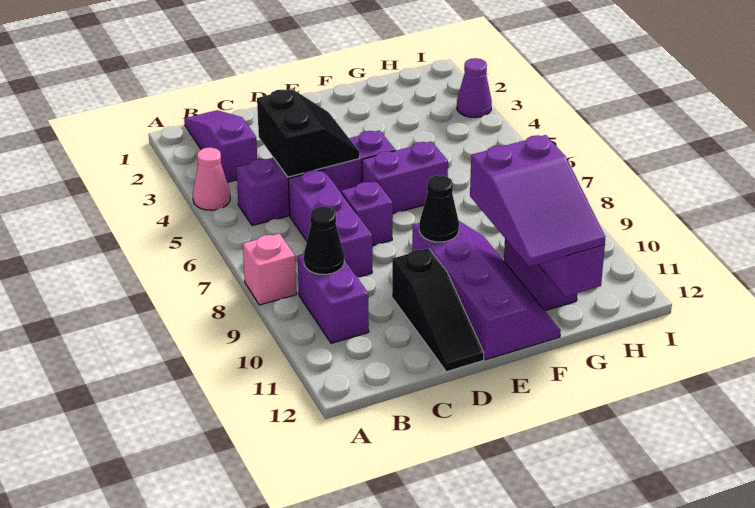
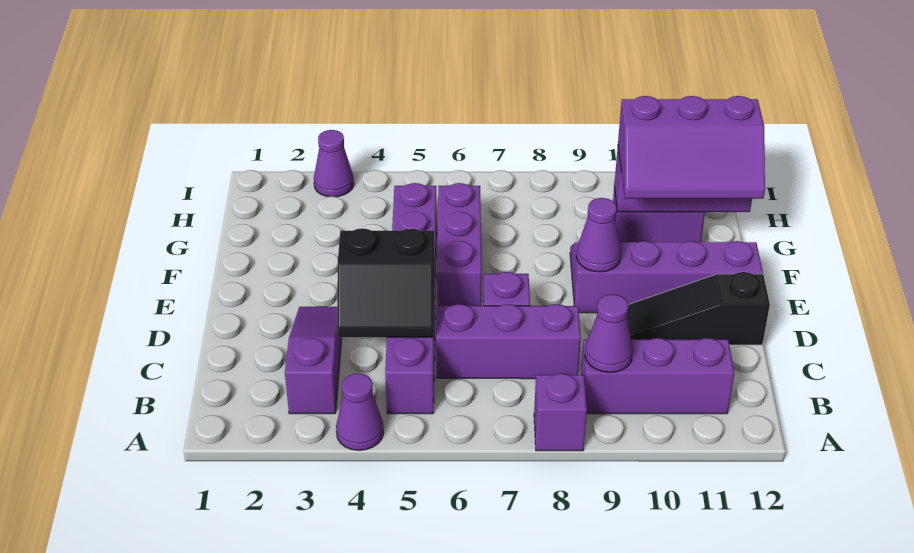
pink cone A4 level 1 -> purple cone A4 level 1
pink brick A8 level 1 -> purple brick A8 level 1
purple slope B1:B3 level 1 top 3 -> purple slope B3:D3 level 1 top B
purple brick B5:E5 level 1 -> purple brick B5:G5 level 1
purple brick B9:B10 level 1 -> purple brick B9:B11 level 1
black cone B9 level 2 -> purple cone B9 level 2
black slope C4:D5 level 2 top C -> black slope C4:D5 level 2 top D
black slope D10:D12 level 1 top 10 -> black slope D10:D12 level 1 top 12
purple brick E6:F6 level 1 -> purple brick E6:G6 level 1
black cone E9 level 2 -> purple cone E9 level 2
purple slope F10:G12 level 3 top 10 -> purple slope F10:G12 level 3 top G

